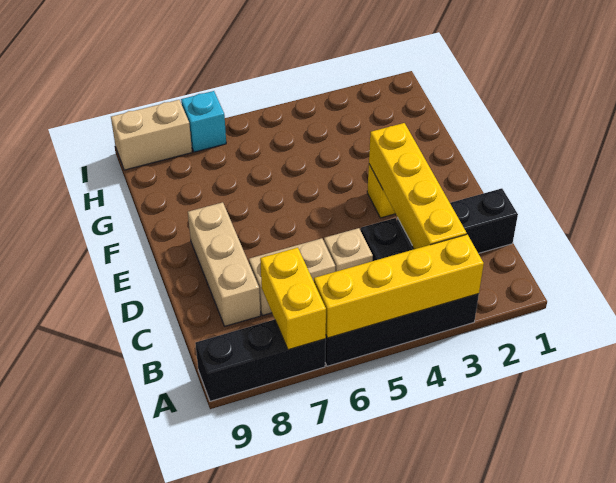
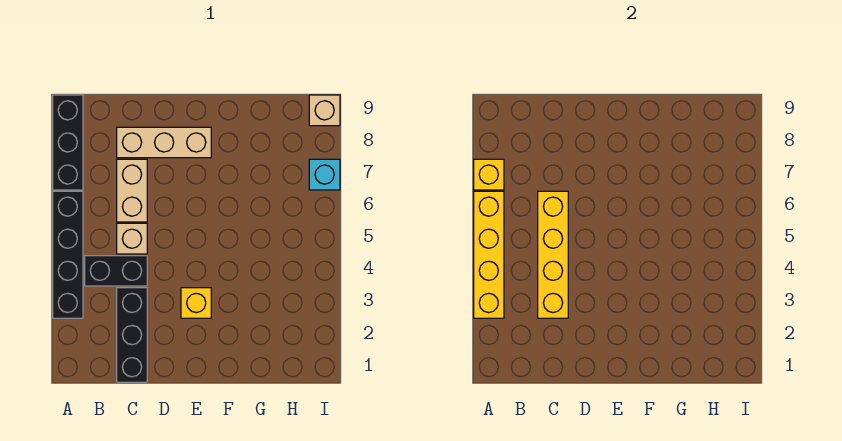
yellow brick A7:B7 level 2 -> yellow brick A7 level 2
yellow brick B3:E3 level 2 -> yellow brick C3:C6 level 2
tan brick I8:I9 level 1 -> tan brick I9 level 1

